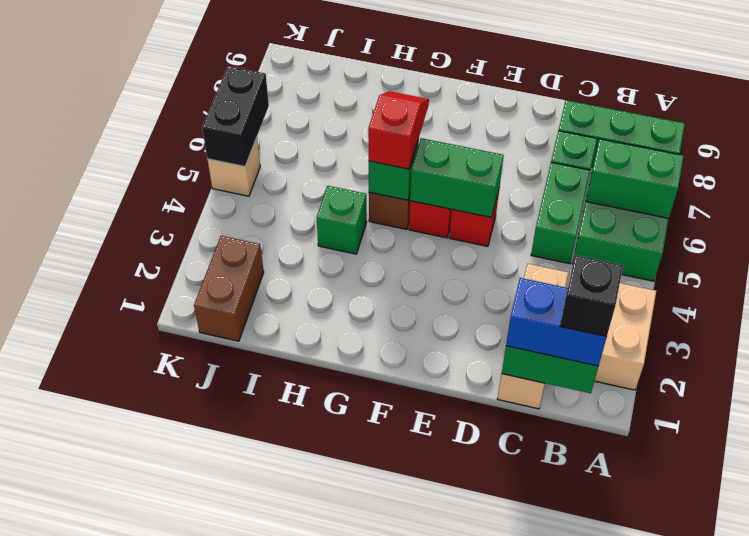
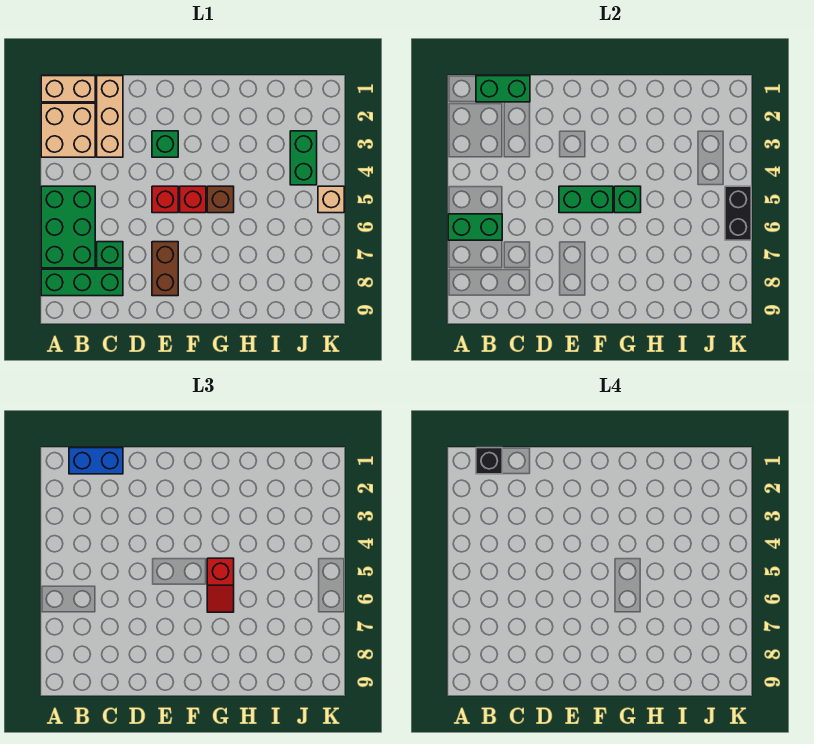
none -> tan brick A1:B1 level 1
green brick C5:C6 level 1 -> green brick J3:J4 level 1
green brick H4 level 1 -> green brick E3 level 1
brown brick J1:J2 level 1 -> brown brick E7:E8 level 1

